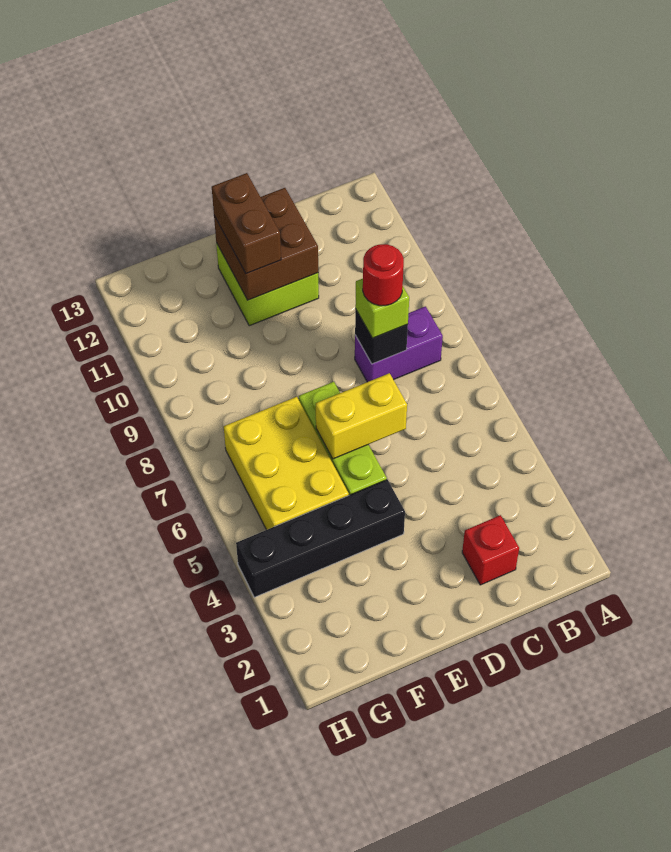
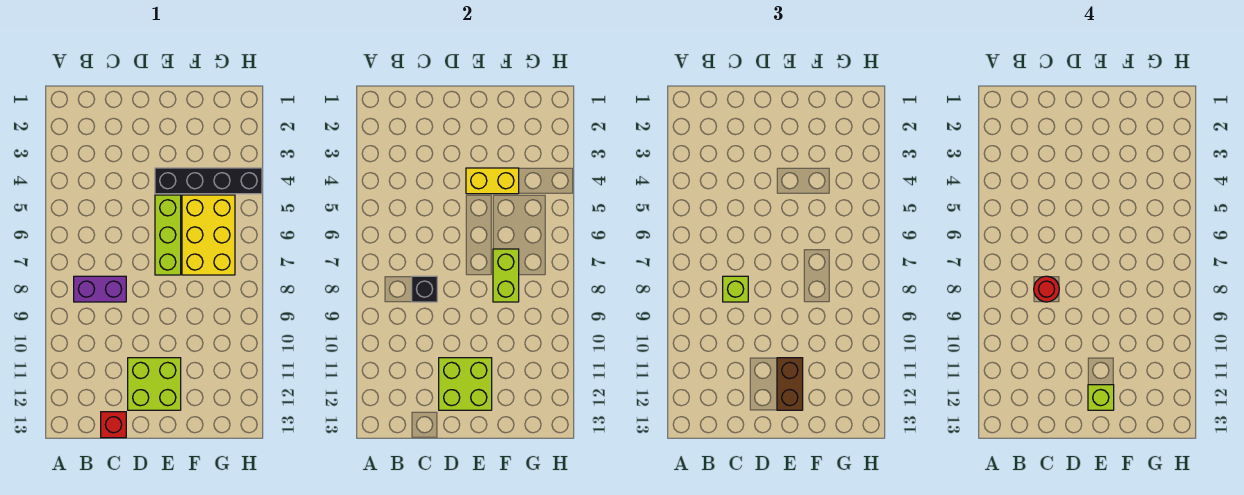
red brick C2 level 1 -> red brick C13 level 1
yellow brick D6:E6 level 2 -> yellow brick E4:F4 level 2
brown brick D11:E12 level 2 -> lime brick D11:E12 level 2
none -> lime brick E12 level 4
none -> lime brick F7:F8 level 2

